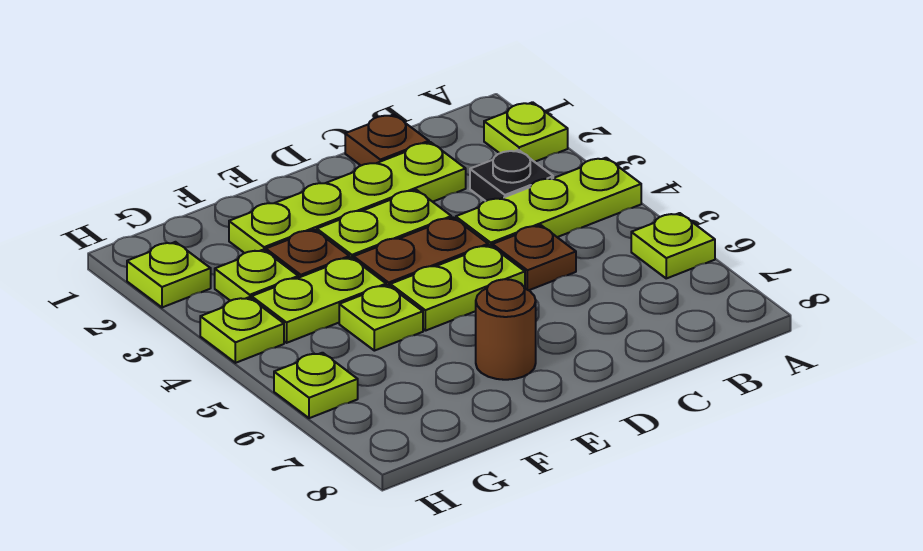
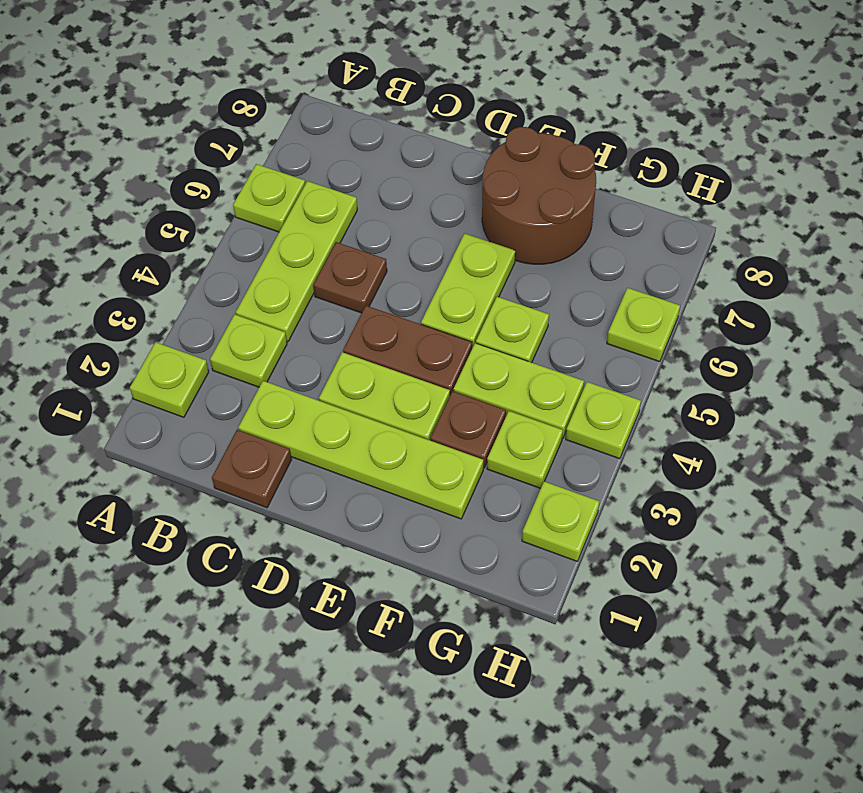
lime plate A4:C4 level 1 -> lime plate B4:B6 level 1
black plate B3 level 1 -> lime plate B3 level 1
lime plate D5:E5 level 1 -> lime plate E5:E6 level 1
brown round brick E7 level 1 -> brown round brick E7:F8 level 1

